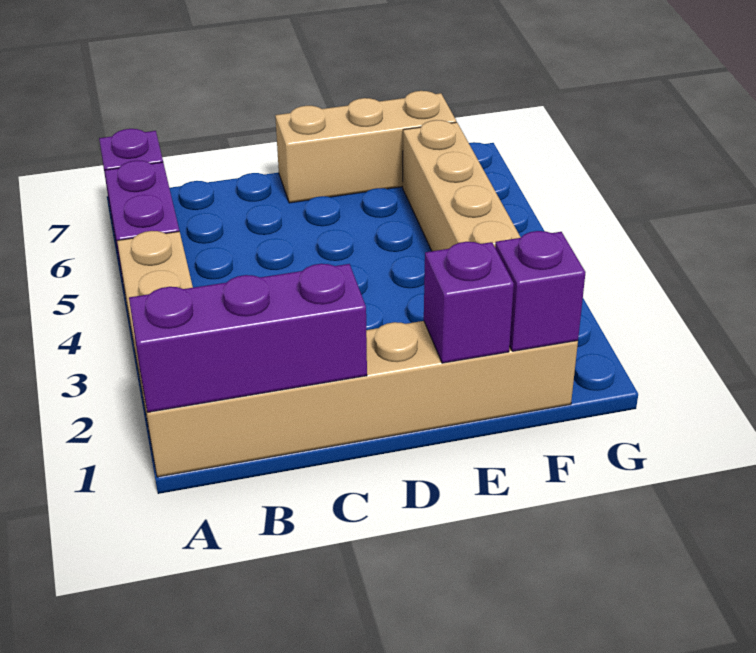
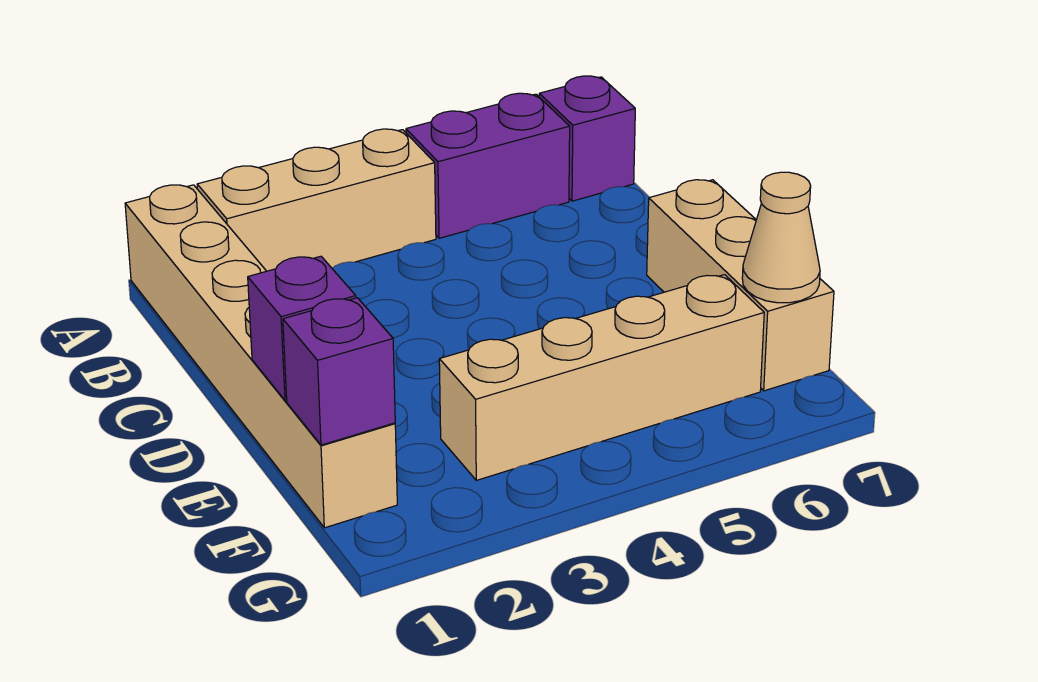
purple brick A1:C1 level 2 -> none
none -> tan cone F7 level 2

